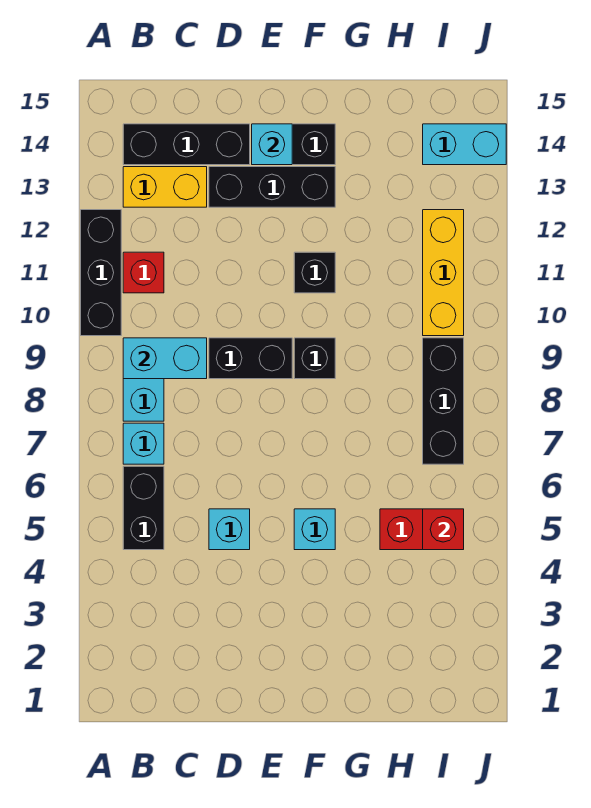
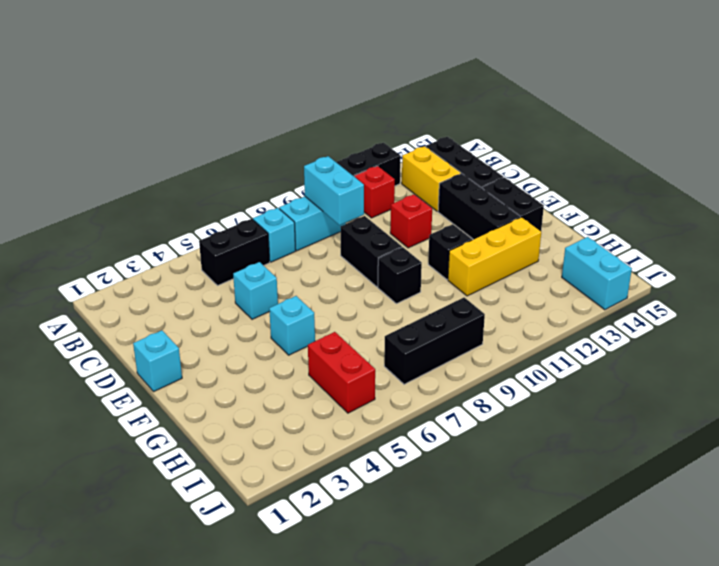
cyan brick E14 level 2 -> cyan brick E1 level 1
red brick I5 level 2 -> red brick D11 level 1
yellow brick I10:I12 level 1 -> yellow brick G11:G13 level 1

